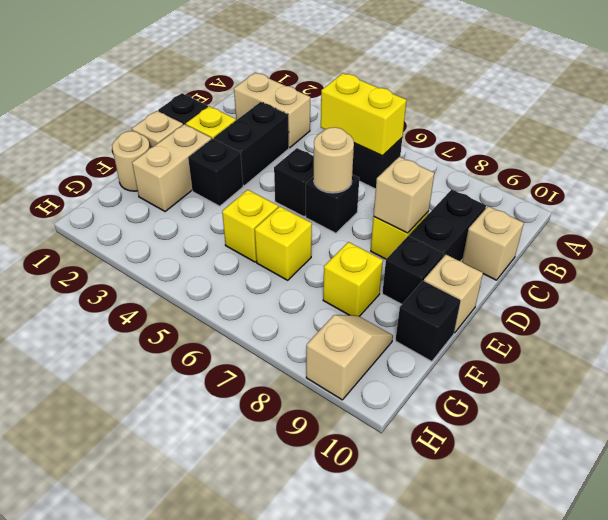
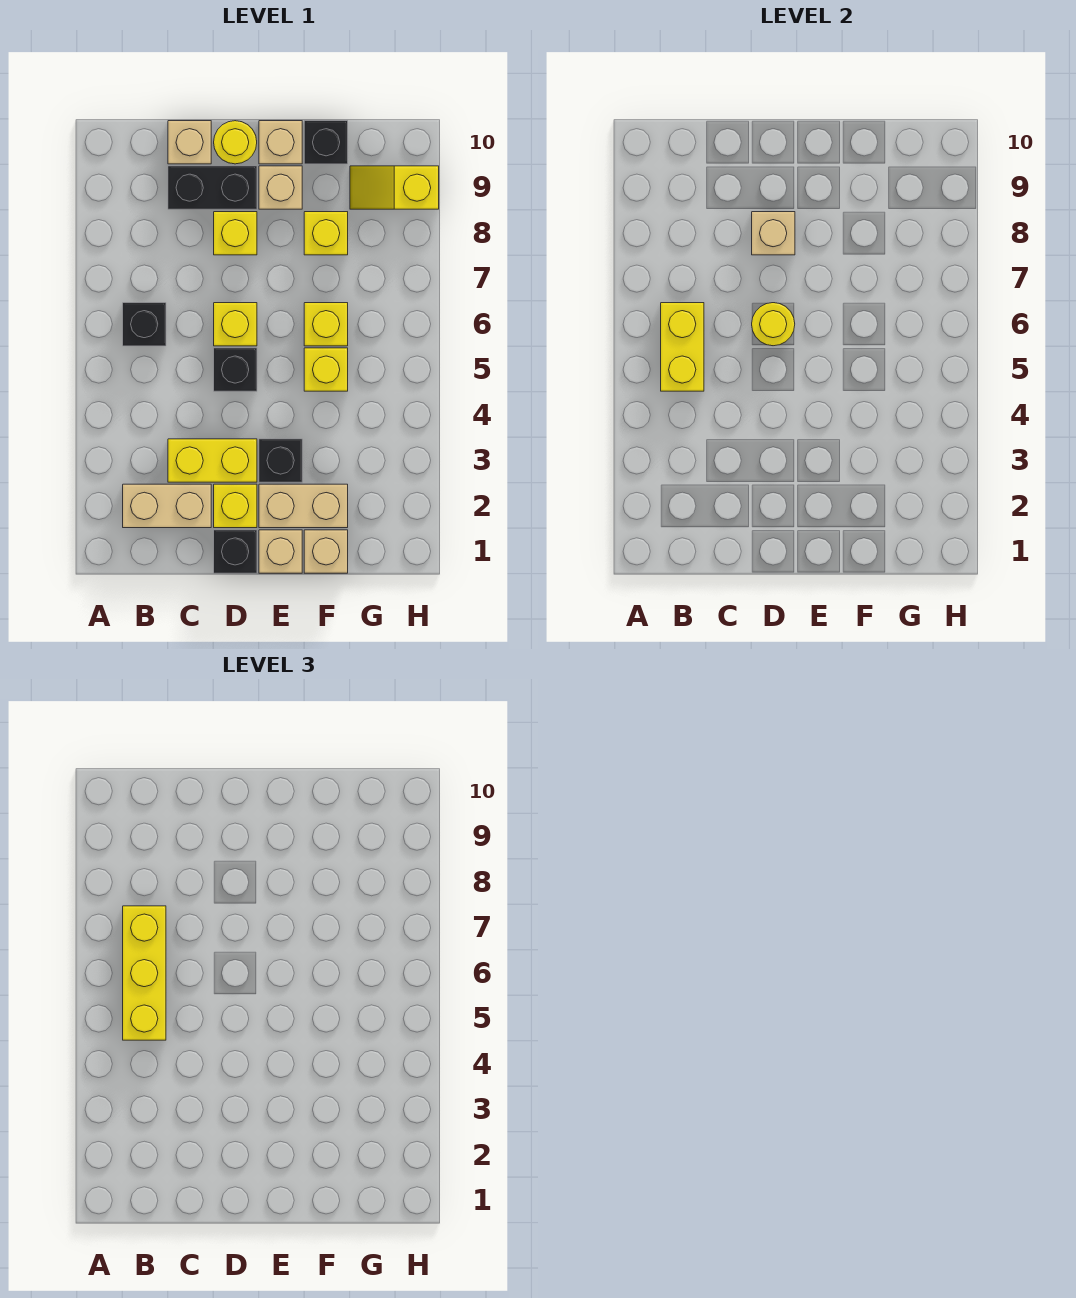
tan brick B2:B3 level 1 -> tan brick B2:C2 level 1
none -> yellow brick B5:B7 level 3
black brick C3:D3 level 1 -> yellow brick C3:D3 level 1
black brick D6 level 1 -> yellow brick D6 level 1
tan round brick D6 level 2 -> yellow round brick D6 level 2
none -> yellow round brick D10 level 1
black brick E9 level 1 -> tan brick E9 level 1
tan round brick F1 level 1 -> tan brick F1 level 1
tan slope G9:H9 level 1 top H -> yellow slope G9:H9 level 1 top H

